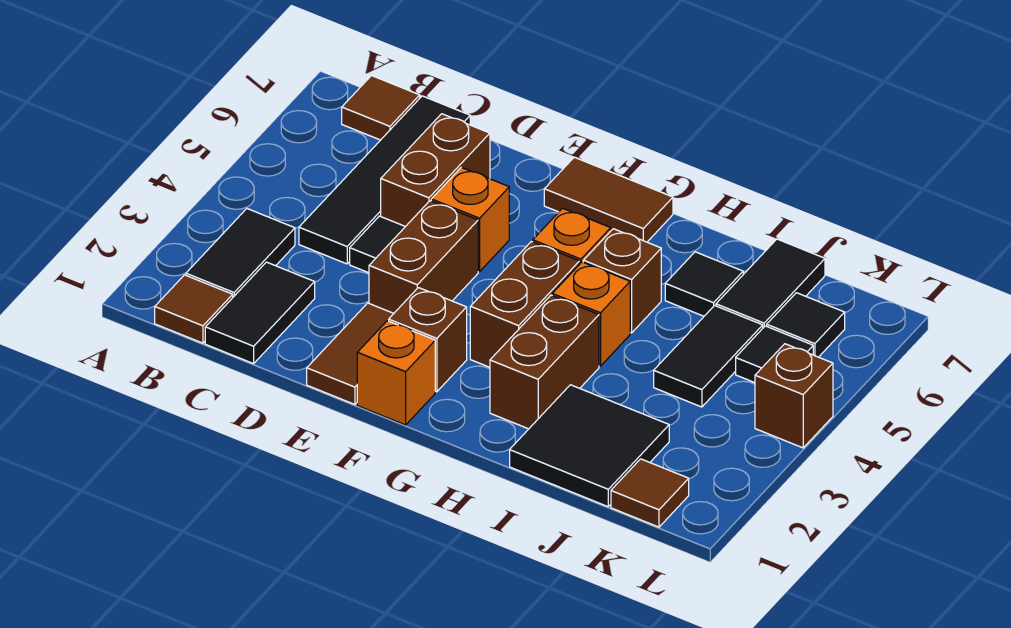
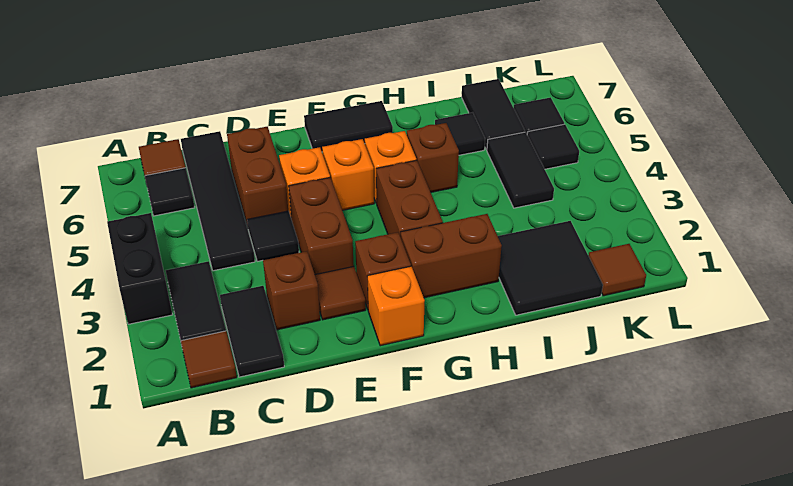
none -> black brick A3:A4 level 1
none -> black tile B6 level 1
brown tile E1:E2 level 1 -> brown tile E2 level 1
brown tile F7:G7 level 1 -> black tile F7:G7 level 1
brown brick H2:H3 level 1 -> brown brick G2:H2 level 1
orange brick H4 level 1 -> orange brick F5 level 1
brown brick L4 level 1 -> brown brick D2 level 1

